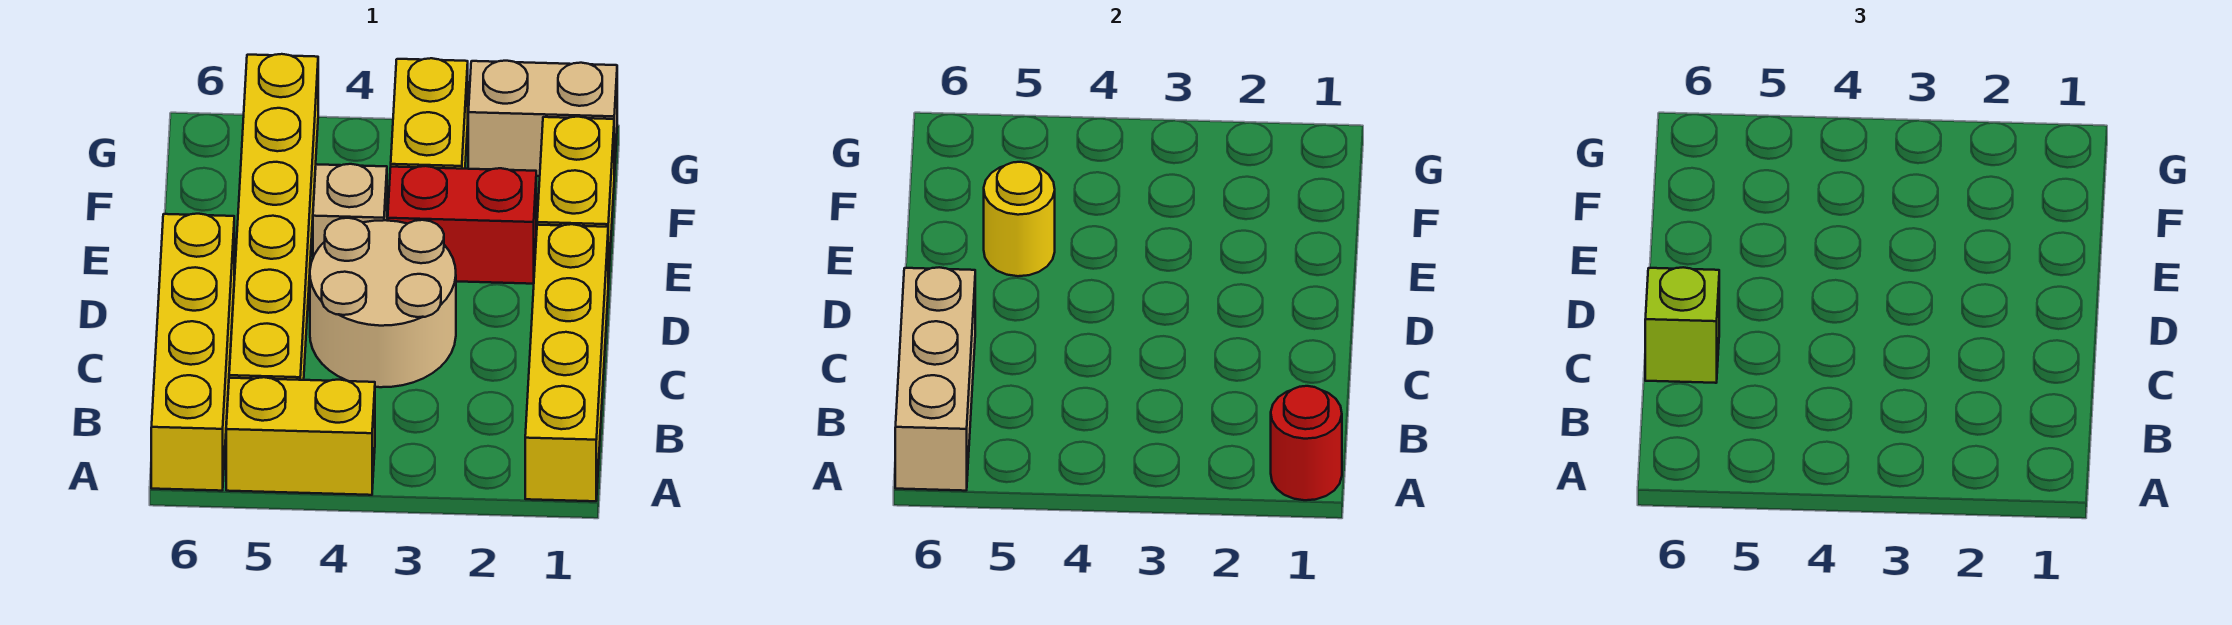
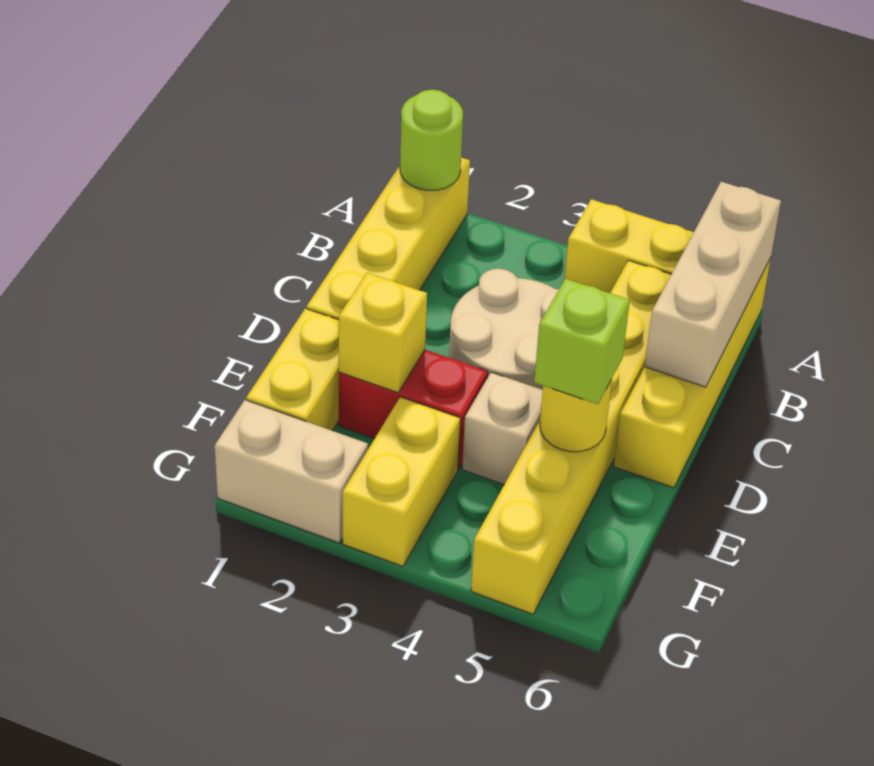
red round brick A1 level 2 -> lime round brick A1 level 2
lime brick C6 level 3 -> lime brick E5 level 3
none -> yellow brick E2 level 2

